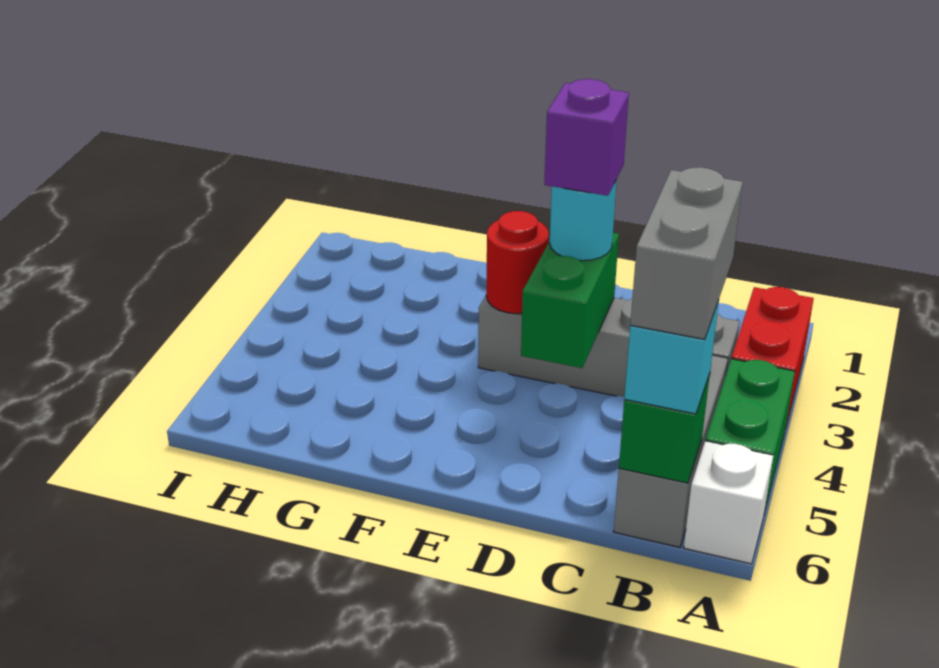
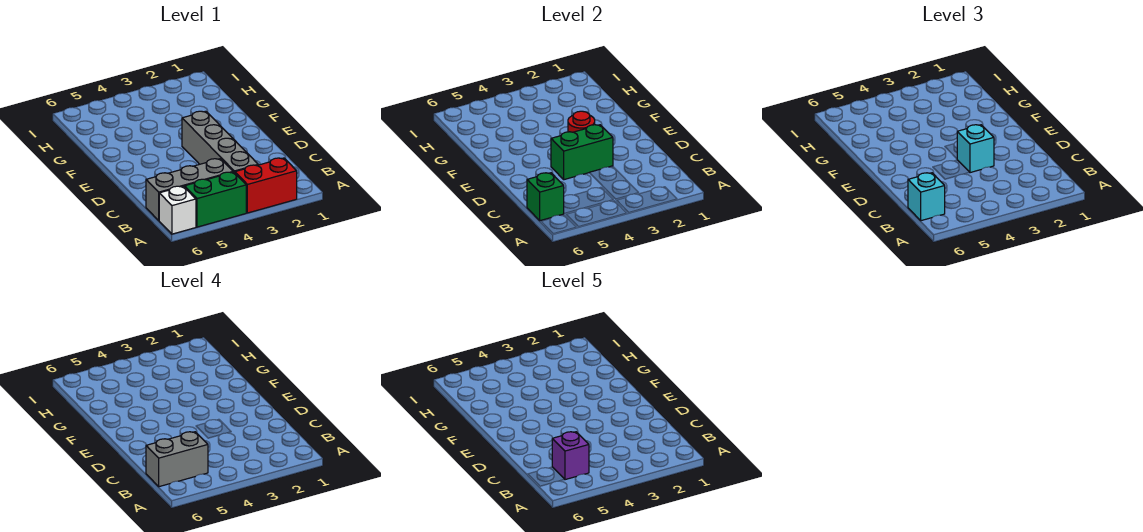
cyan round brick D3 level 3 -> cyan brick D3 level 3
purple brick D3 level 4 -> purple brick B5 level 5

